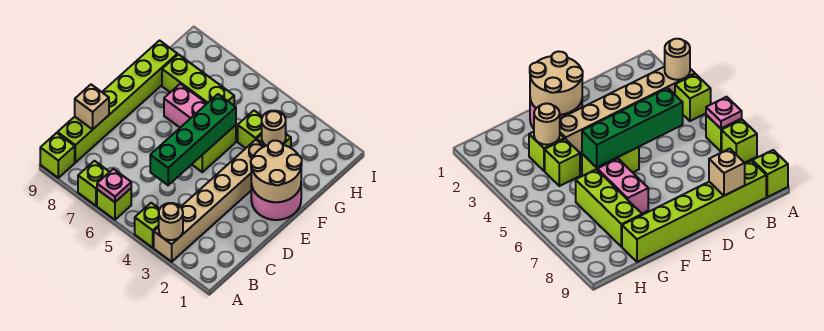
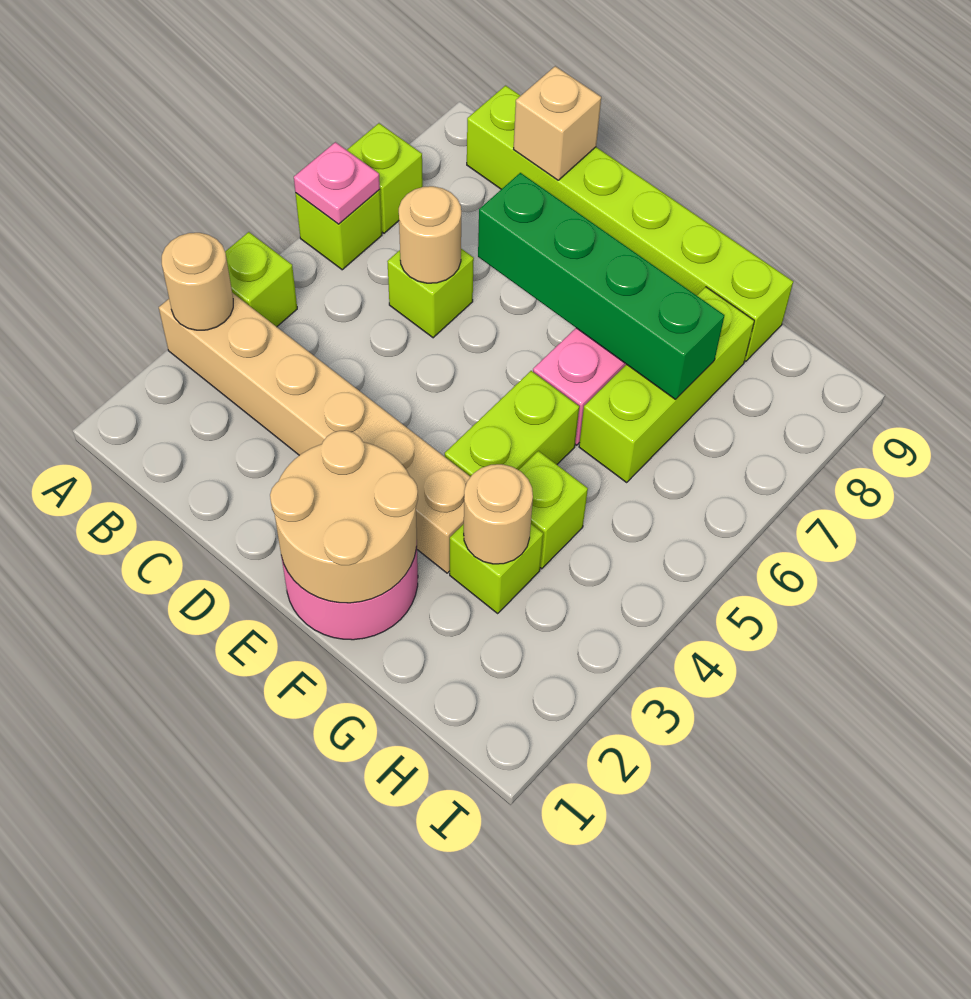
lime brick A9 level 1 -> lime brick C6 level 1
green brick C5:F5 level 2 -> green brick D7:G7 level 2
none -> tan round brick C6 level 2
lime brick E5:F5 level 1 -> lime brick F4:F5 level 1

